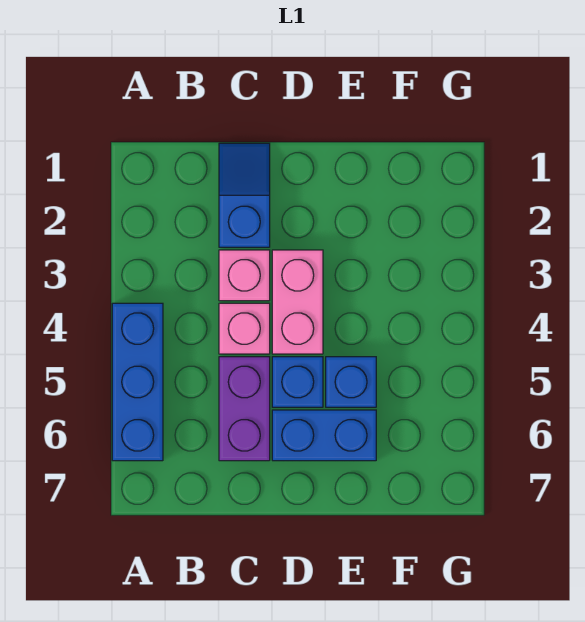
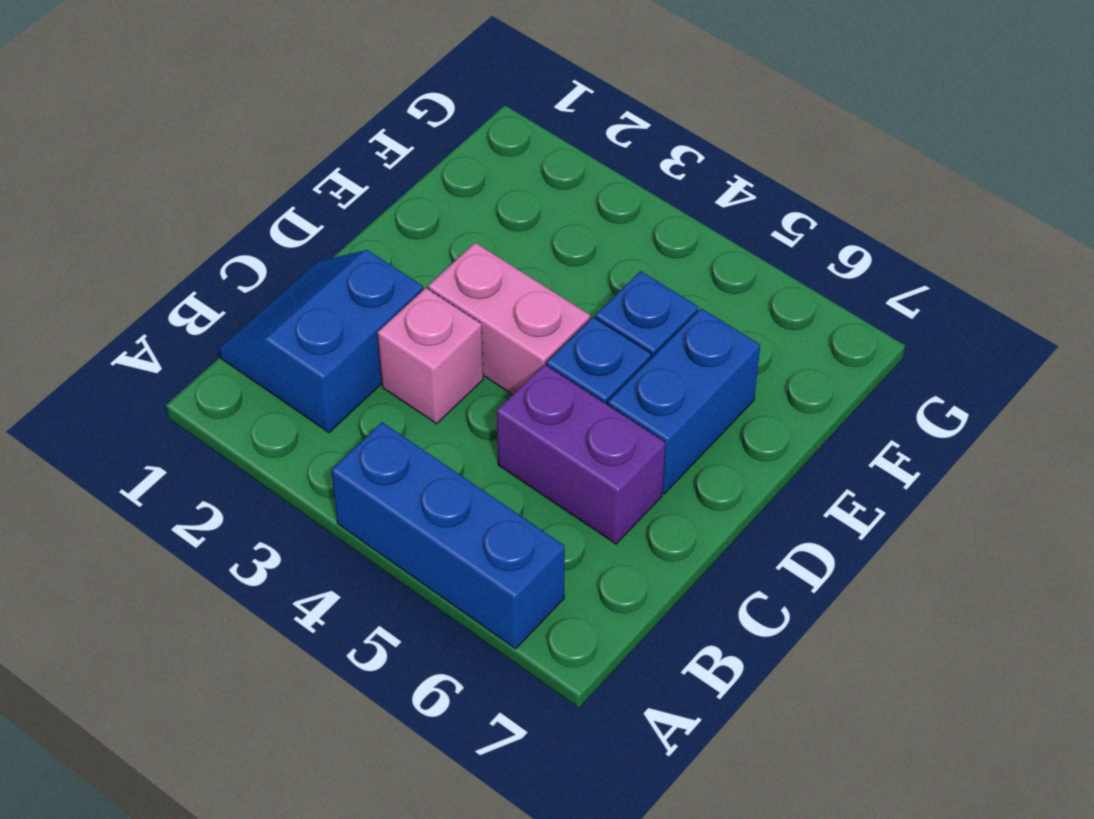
blue slope C1:C2 level 1 top 2 -> blue slope B1:C2 level 1 top 2
pink brick C4 level 1 -> none

